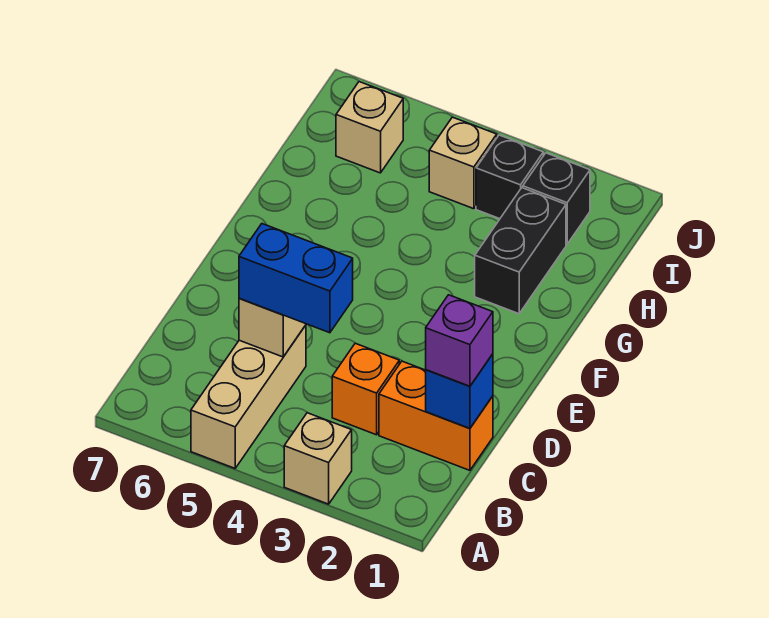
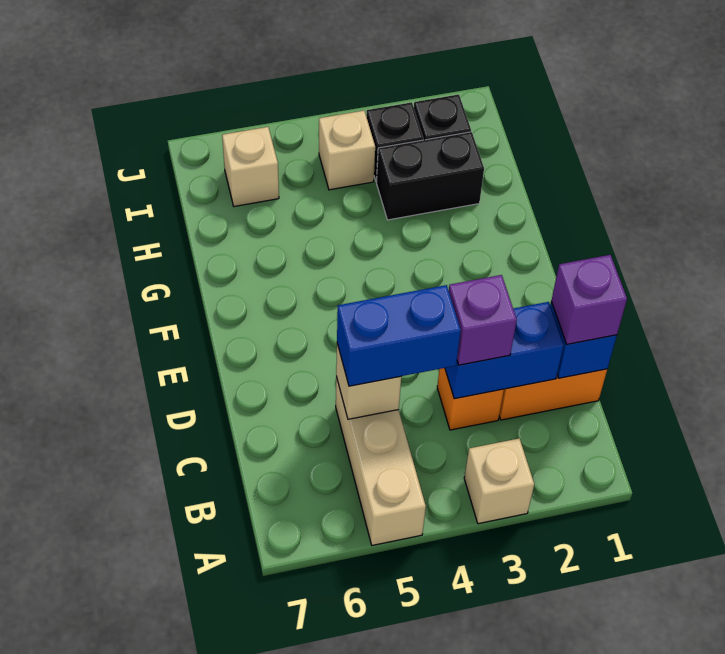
none -> blue brick C2:C3 level 2
none -> purple brick C3 level 3
black brick G2:H2 level 1 -> black brick H2:H3 level 1

